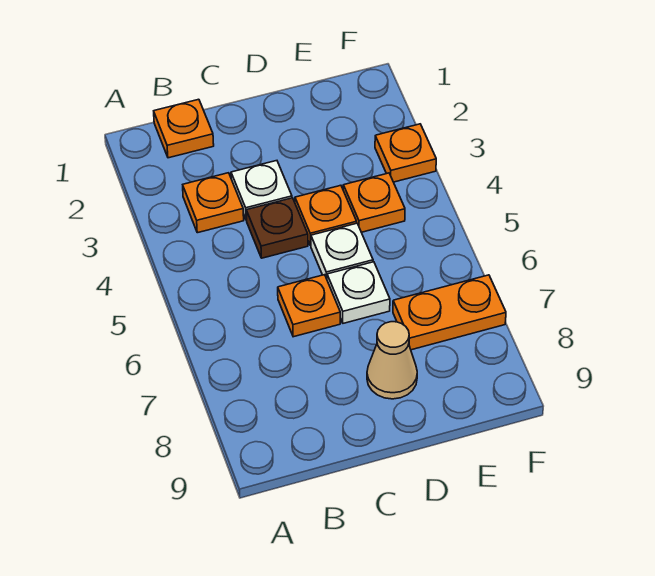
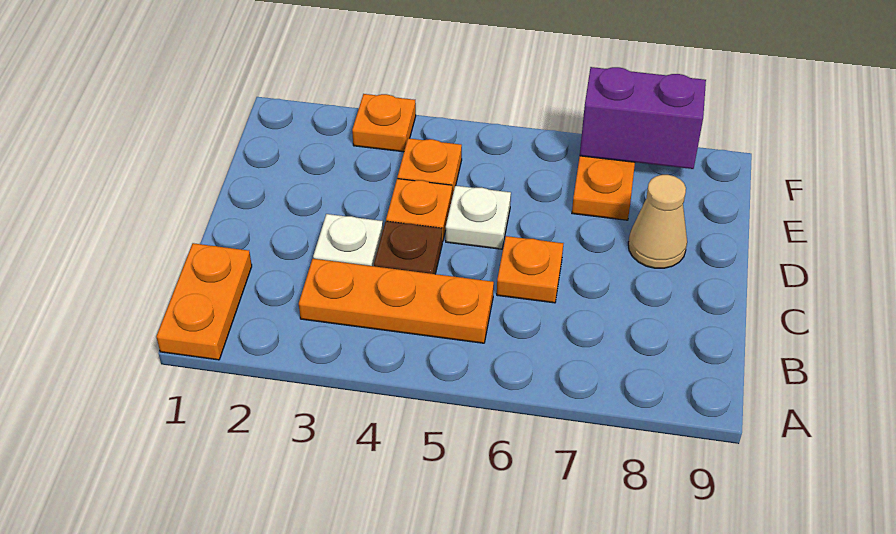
orange plate B1 level 1 -> orange plate A1:B1 level 1
orange plate B3 level 1 -> orange plate B3:B5 level 1
white plate D6 level 1 -> none
none -> purple brick F7:F8 level 2

